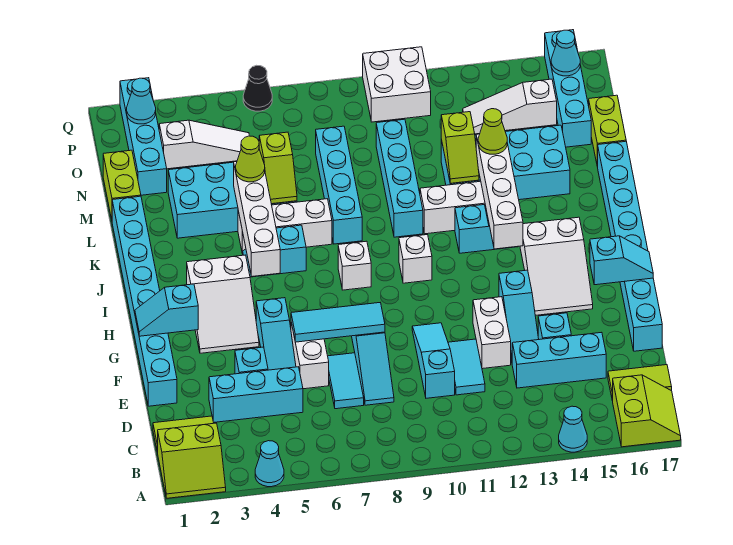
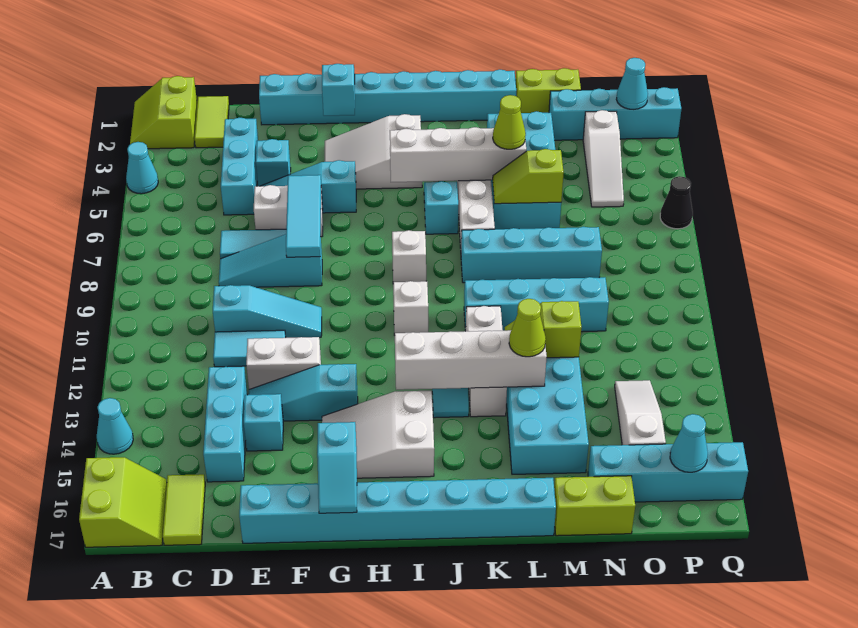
lime slope A16:B17 level 1 top 16 -> lime slope A16:B17 level 1 top A
white brick P10:Q11 level 1 -> none

